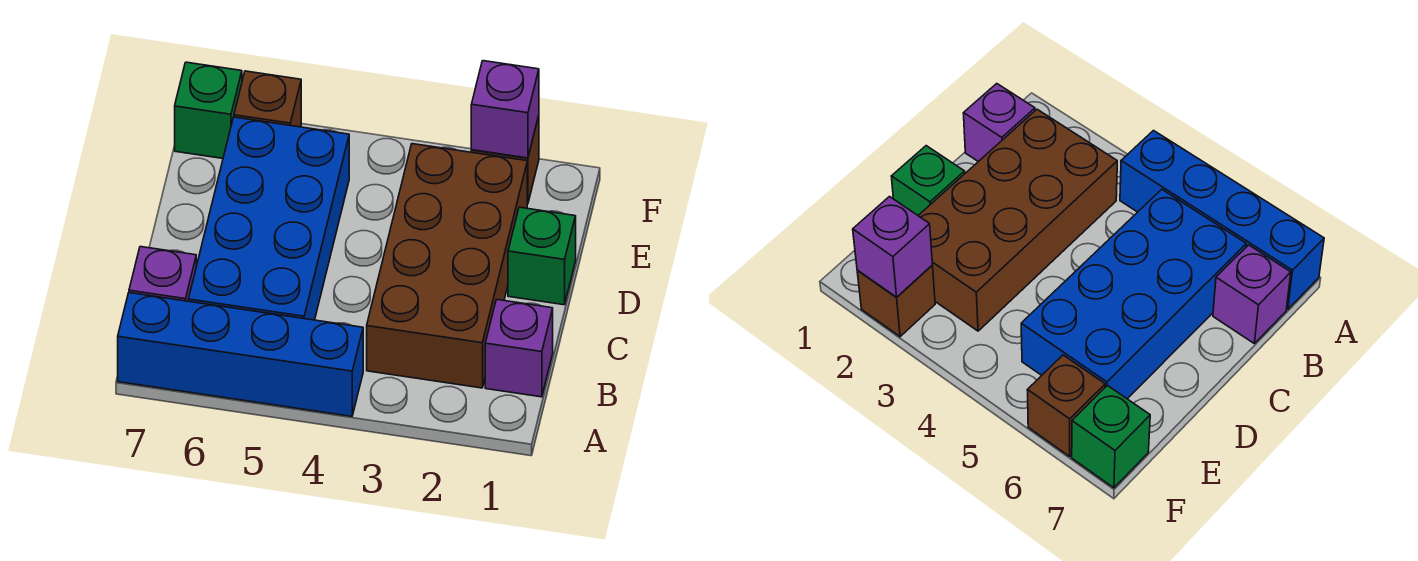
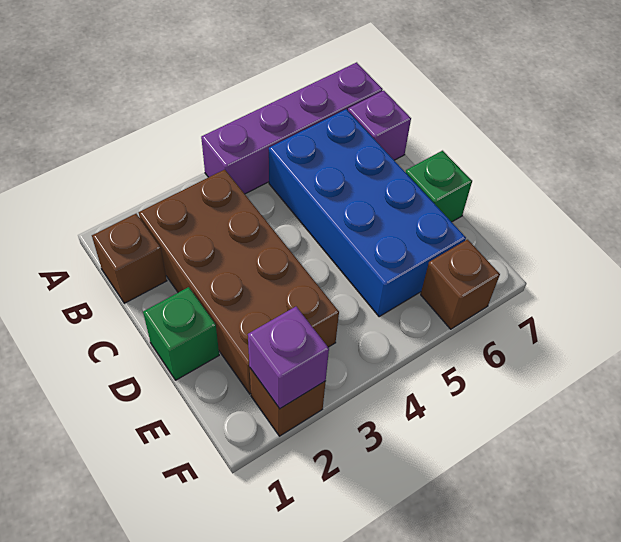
blue brick A4:A7 level 1 -> purple brick A4:A7 level 1
purple brick B1 level 1 -> brown brick B1 level 1
green brick F7 level 1 -> green brick D7 level 1

